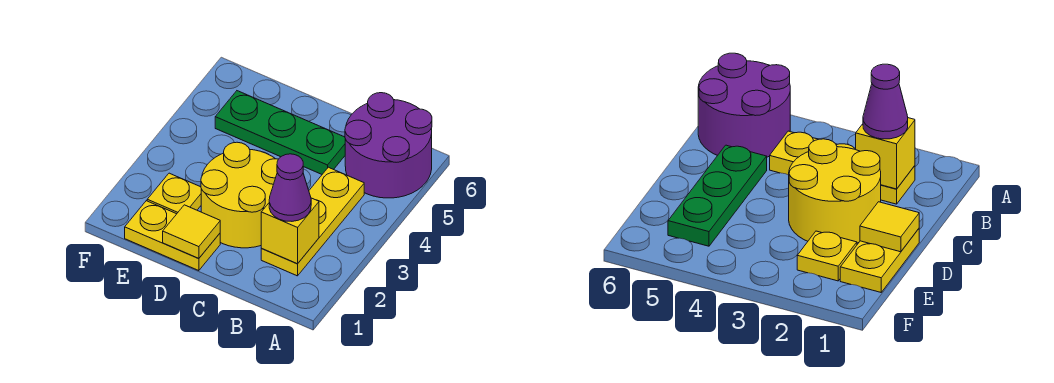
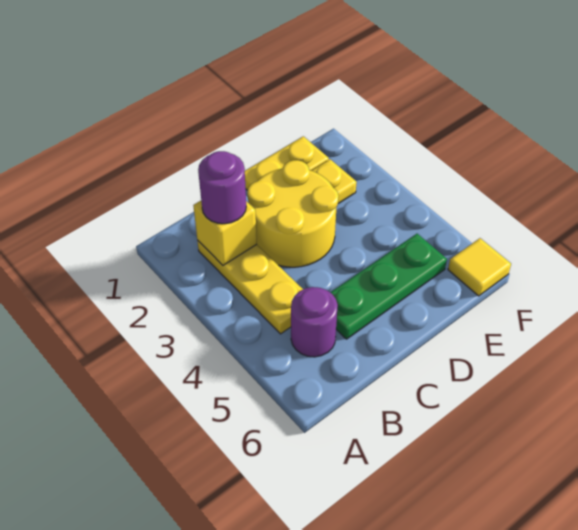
purple round brick A5:B6 level 1 -> purple round brick B5 level 1
purple cone B2 level 3 -> purple round brick B2 level 3
yellow tile D1 level 2 -> yellow tile F6 level 1

